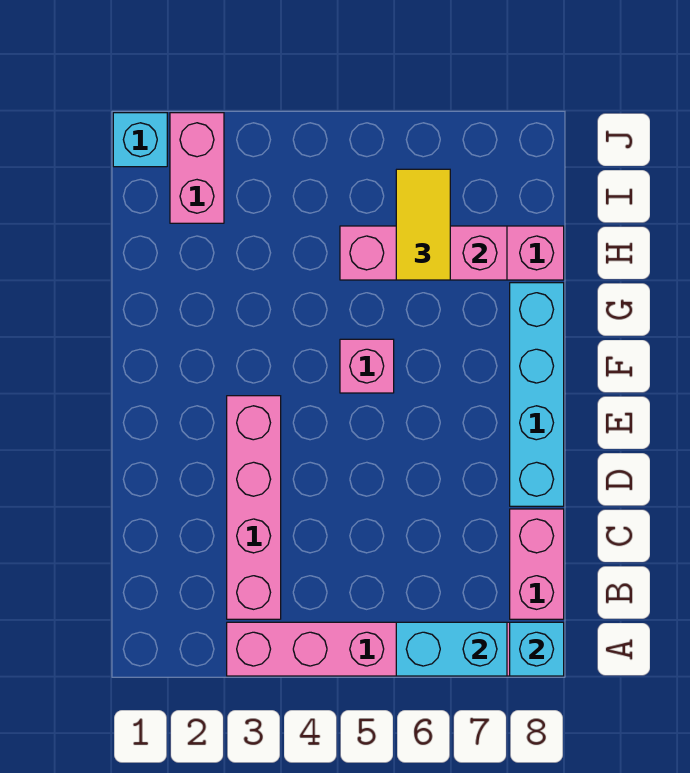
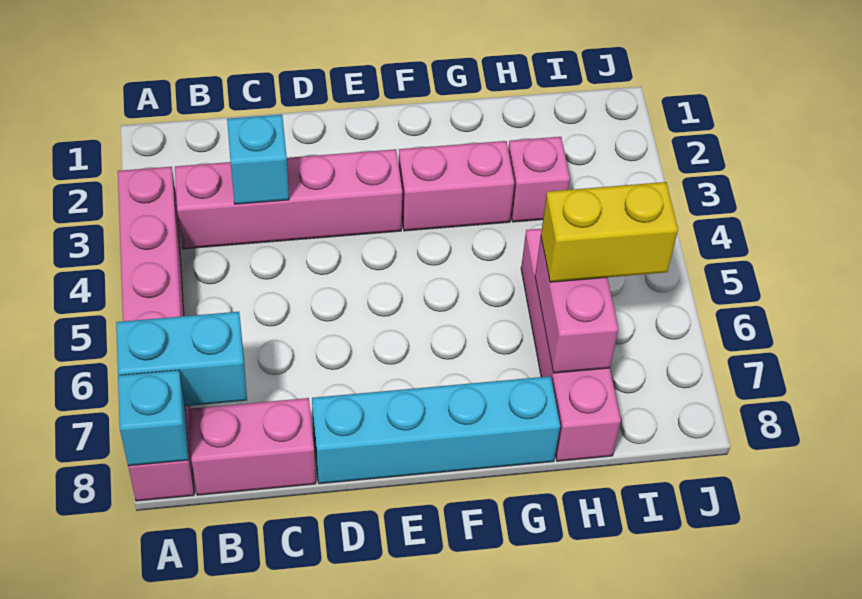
cyan brick A6:A7 level 2 -> cyan brick A7:B7 level 2
pink brick F5 level 1 -> pink brick H3 level 1
yellow tile H6:I6 level 3 -> yellow brick H6:I6 level 3
pink brick I2:J2 level 1 -> pink brick F3:G3 level 1
cyan brick J1 level 1 -> cyan brick C3 level 2

